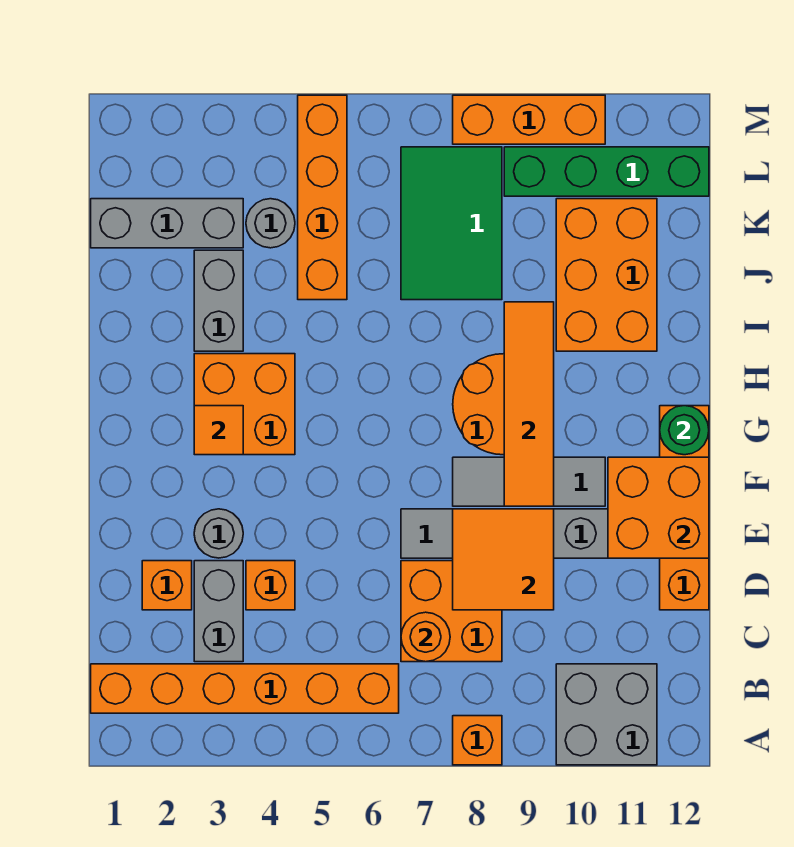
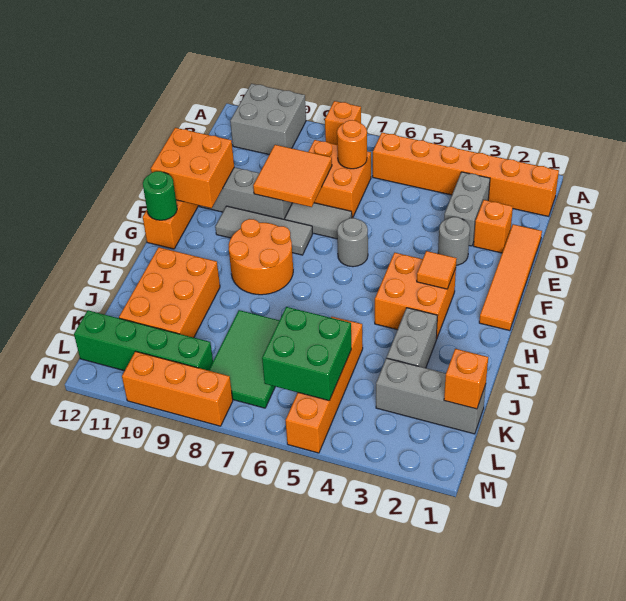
orange brick D4 level 1 -> orange brick K1 level 2
orange tile F9:I9 level 2 -> orange tile D1:G1 level 1
grey round brick K4 level 1 -> grey round brick F6 level 1
none -> green brick K5:L6 level 2

